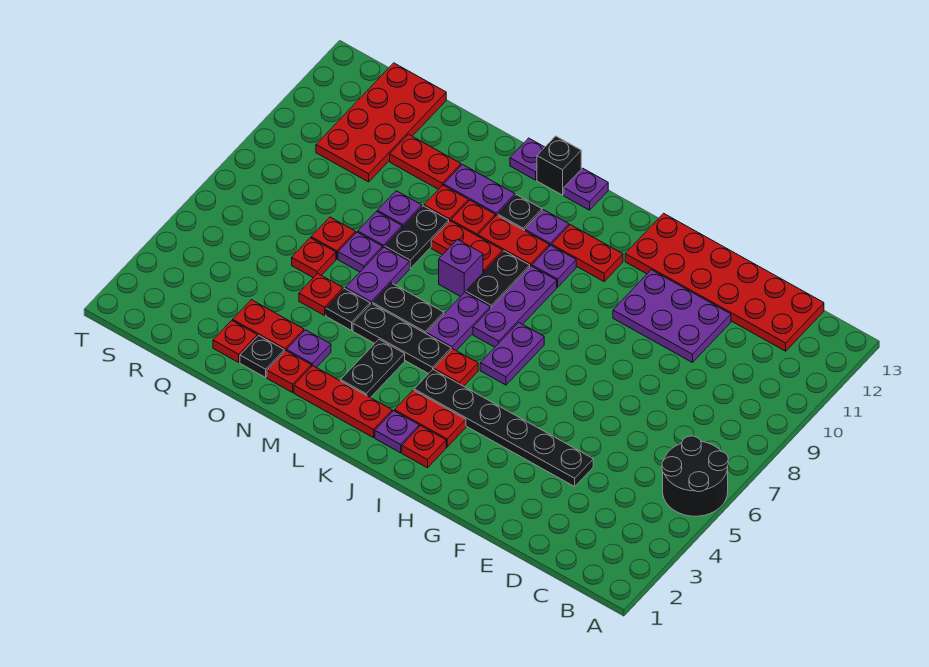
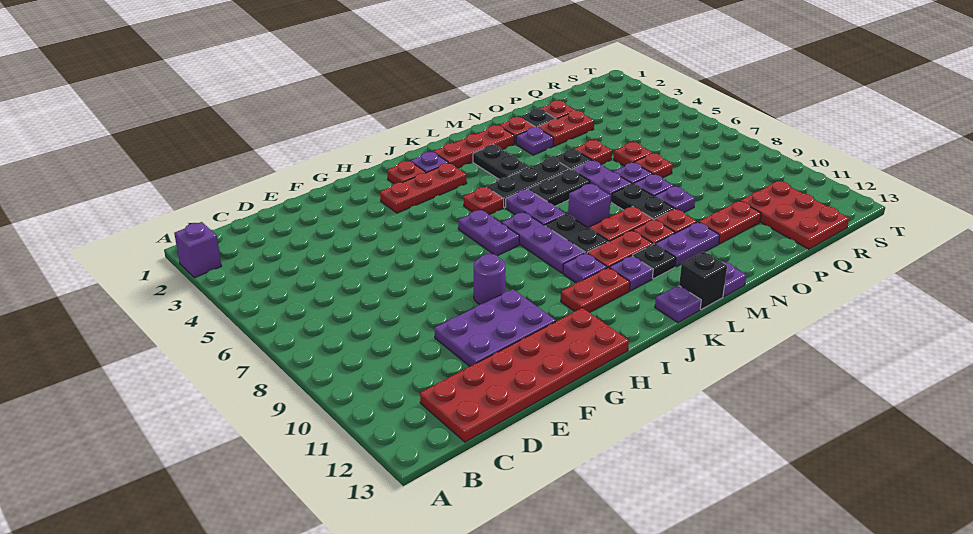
none -> purple brick A2 level 1
black round brick A5:B6 level 1 -> none
black plate E4:J4 level 1 -> none
none -> purple round brick G9 level 1
red plate I3:J3 level 1 -> red plate H3:J3 level 1
red plate Q10:R13 level 1 -> red plate Q11:R13 level 1

